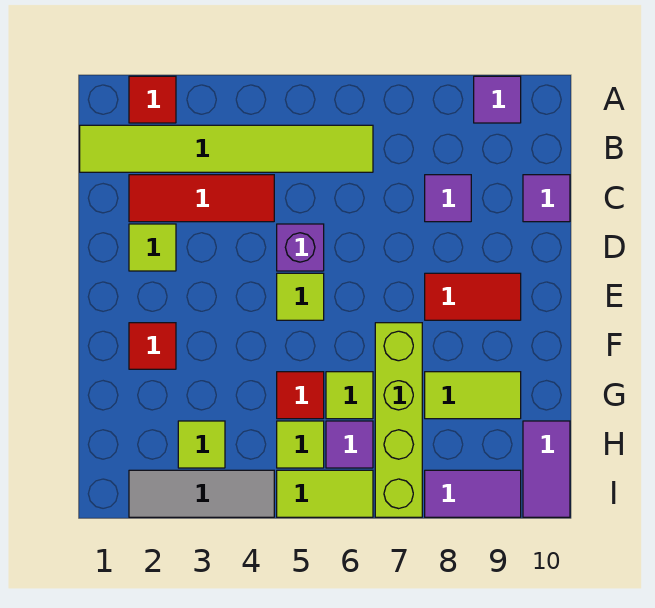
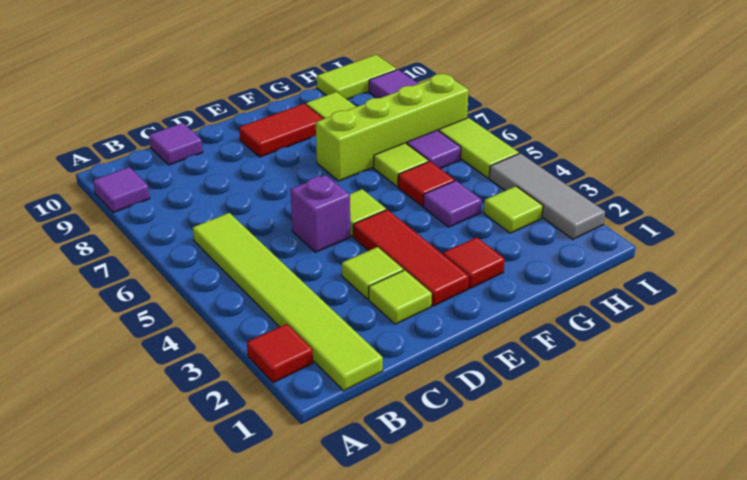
red tile C2:C4 level 1 -> red tile E2:E4 level 1
purple tile C8 level 1 -> purple tile G4 level 1
red tile E8:E9 level 1 -> red tile E9:F9 level 1
lime tile H5 level 1 -> lime tile D3 level 1
purple tile H10:I10 level 1 -> lime tile H10:I10 level 1

